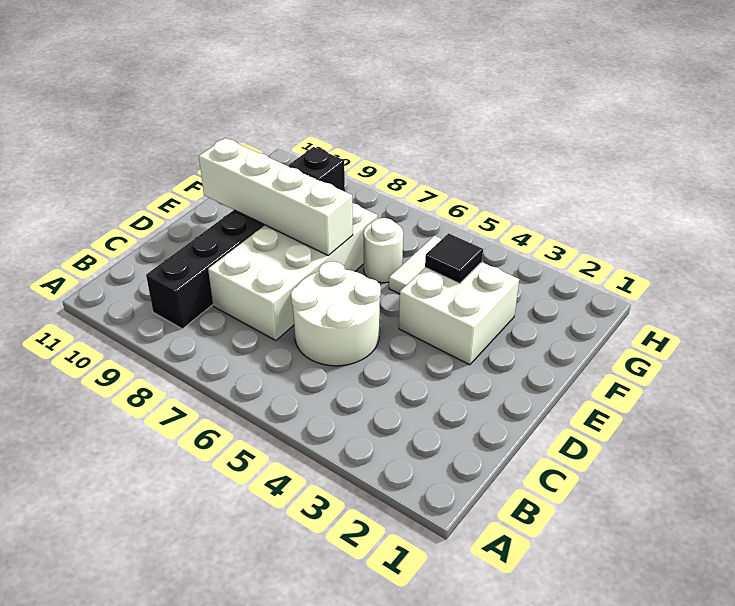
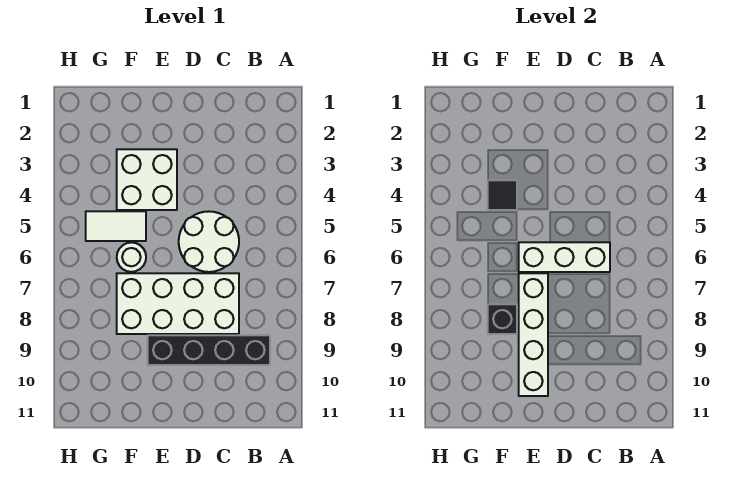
none -> white brick C6:E6 level 2

